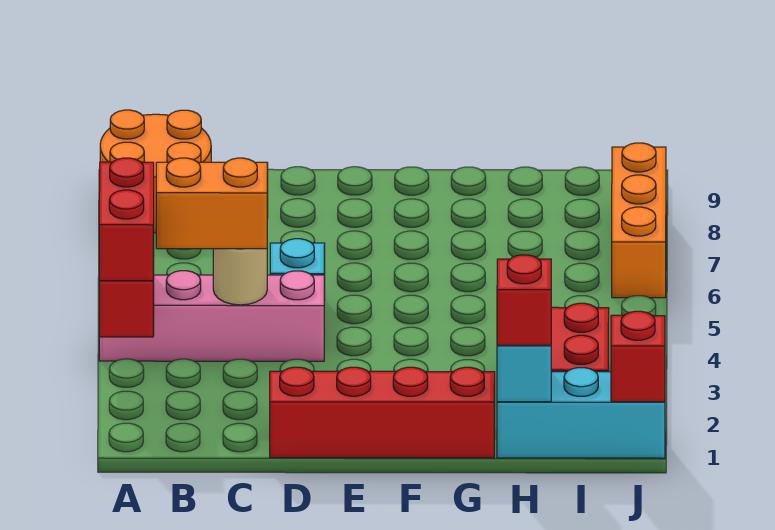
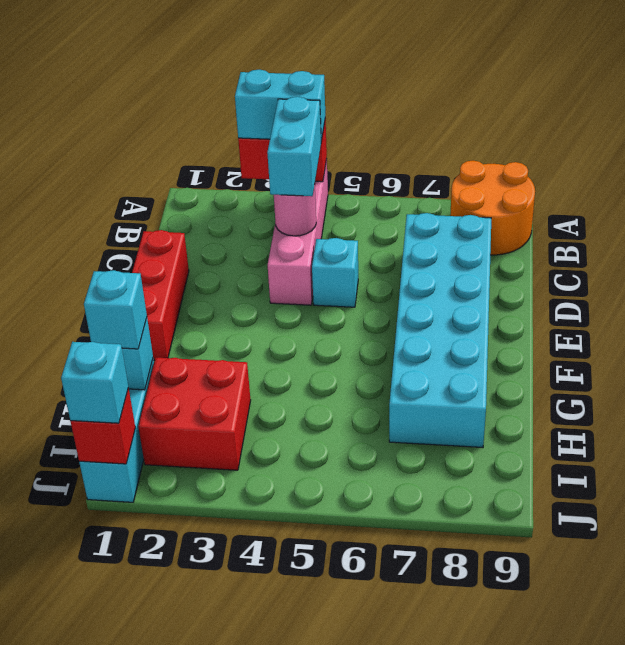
red brick A3:A4 level 3 -> cyan brick A3:A4 level 3
orange brick B4:C4 level 3 -> cyan brick B4:C4 level 3
tan round brick C4 level 2 -> pink round brick C4 level 2
none -> cyan brick C7:H8 level 1
red brick D1:G1 level 1 -> red brick D1:F1 level 1
red brick H1 level 3 -> cyan brick H1 level 3
none -> cyan brick J1 level 3
orange brick J6:J8 level 1 -> none

